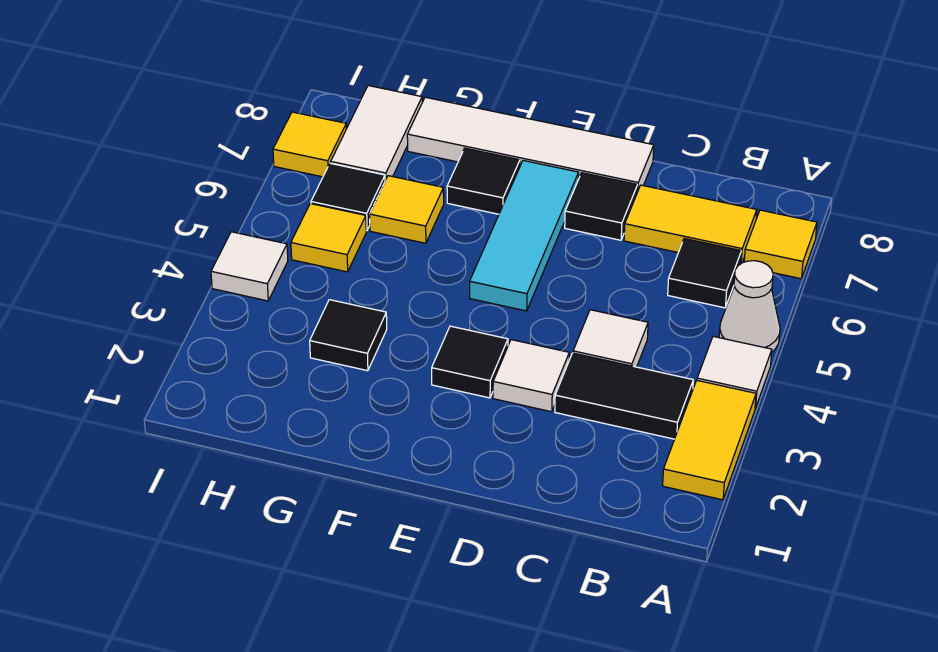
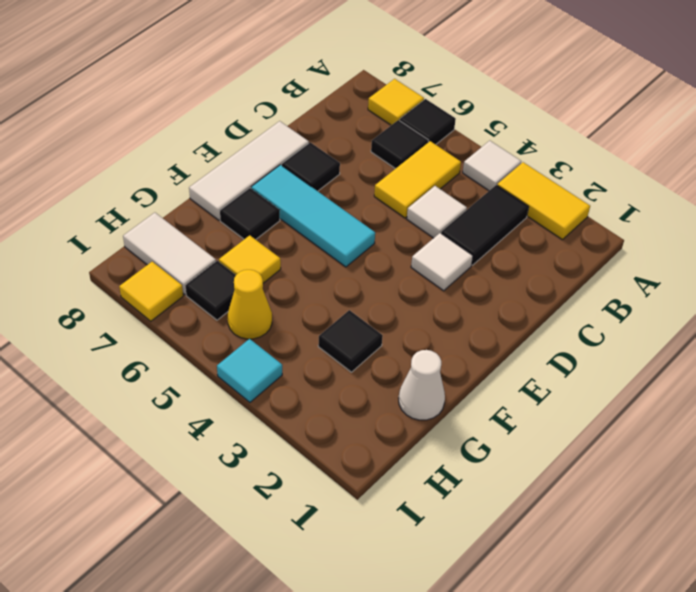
white cone A5 level 1 -> white cone G1 level 1
yellow tile B7:C7 level 1 -> yellow tile B5:C5 level 1
white tile D8:G8 level 1 -> white tile D8:F8 level 1
black tile E3 level 1 -> black tile A6 level 1
yellow tile H5 level 1 -> yellow cone H5 level 1
white tile I4 level 1 -> cyan tile I4 level 1

